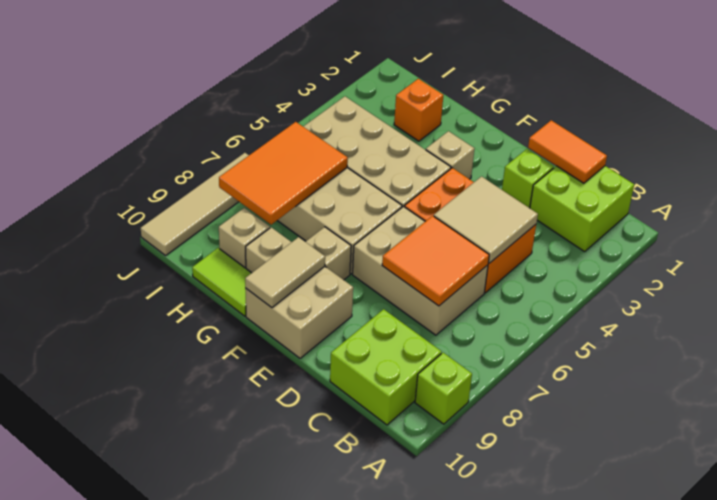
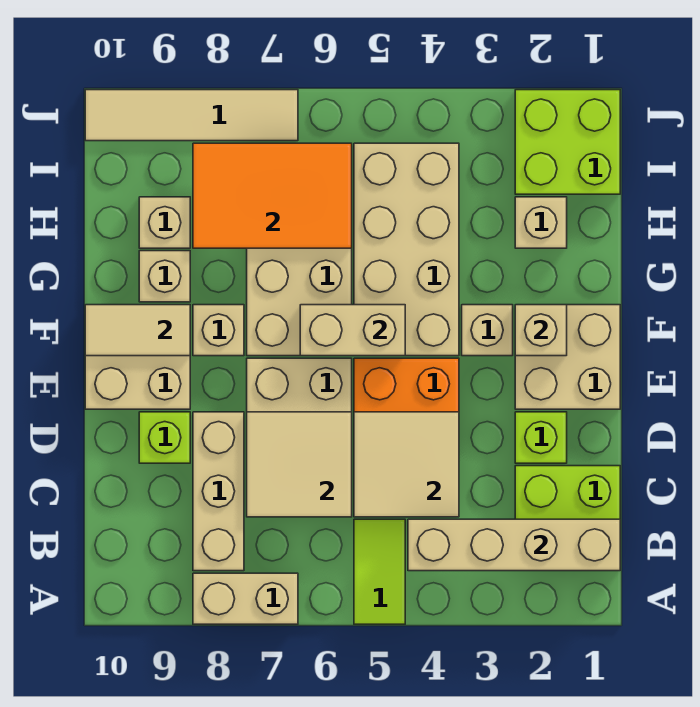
none -> tan brick A7:A8 level 1
lime brick A9 level 1 -> lime brick D9 level 1
none -> tan brick B1:B4 level 2
none -> tan brick B8:D8 level 1
lime brick B9:C10 level 1 -> lime brick I1:J2 level 1
orange tile C1:D1 level 2 -> none
orange tile C6:D7 level 2 -> tan tile C6:D7 level 2
none -> tan brick E1:F2 level 1
none -> tan brick F2 level 2
none -> tan brick F5:F6 level 2
lime tile G10:H10 level 1 -> lime tile A5:B5 level 1
orange brick H2 level 1 -> tan brick H2 level 1

